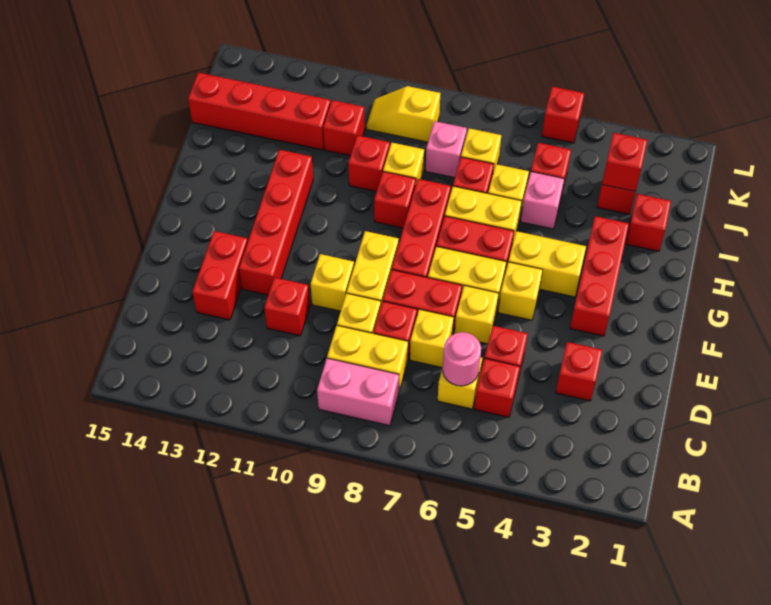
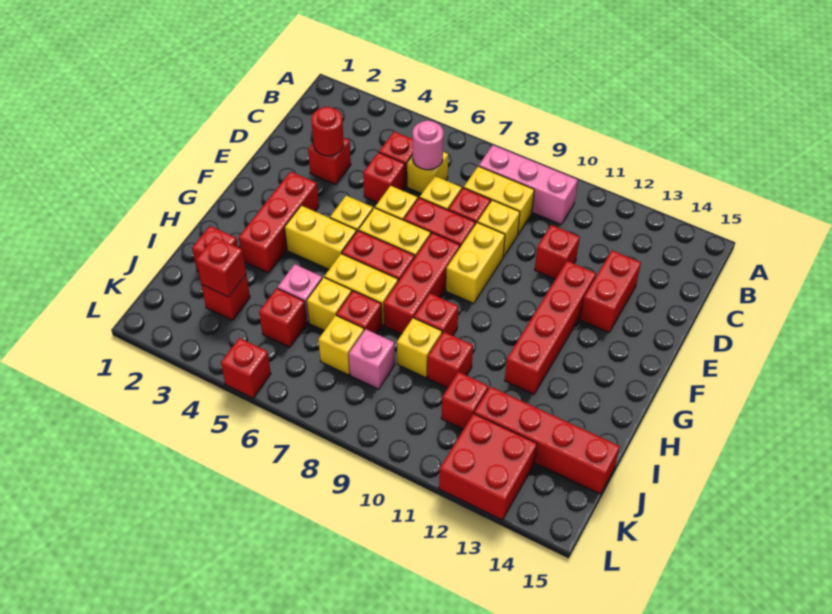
pink brick B8:B9 level 1 -> pink brick B8:B10 level 1
none -> red round brick D3 level 2
yellow brick E10 level 1 -> none
yellow slope K9:K10 level 1 top 9 -> none
none -> red brick K12:L13 level 1

